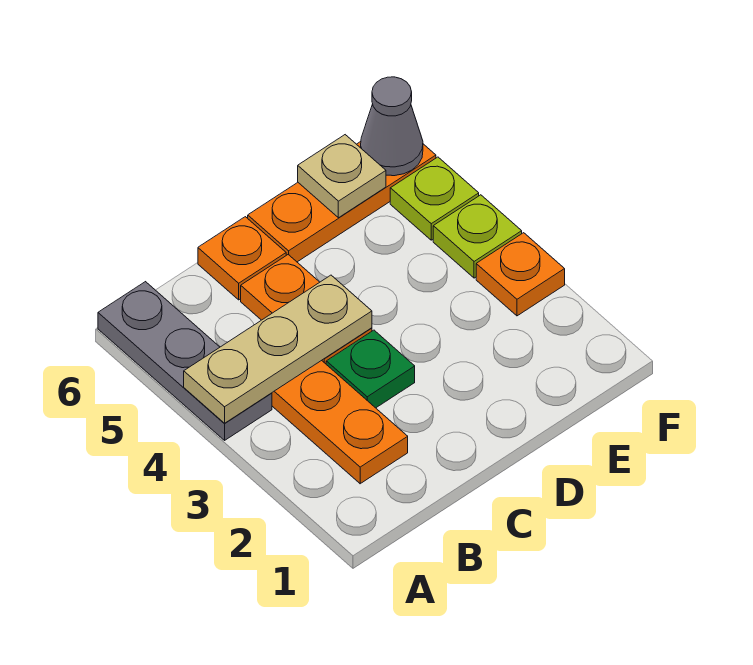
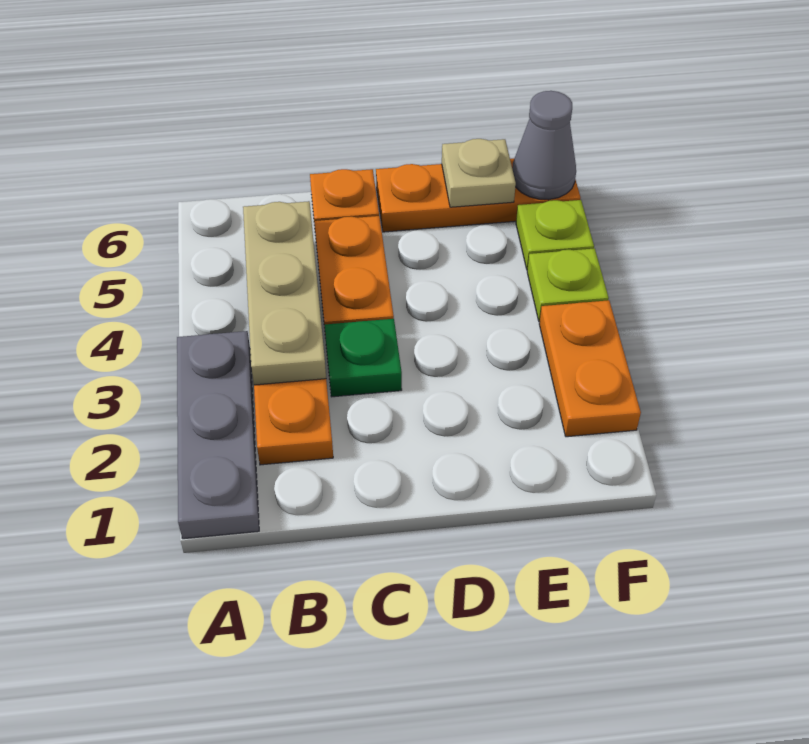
grey plate A4:A6 level 1 -> grey plate A1:A3 level 1
tan plate A4:C4 level 2 -> tan plate B3:B5 level 2
orange plate F3 level 1 -> orange plate F2:F3 level 1

